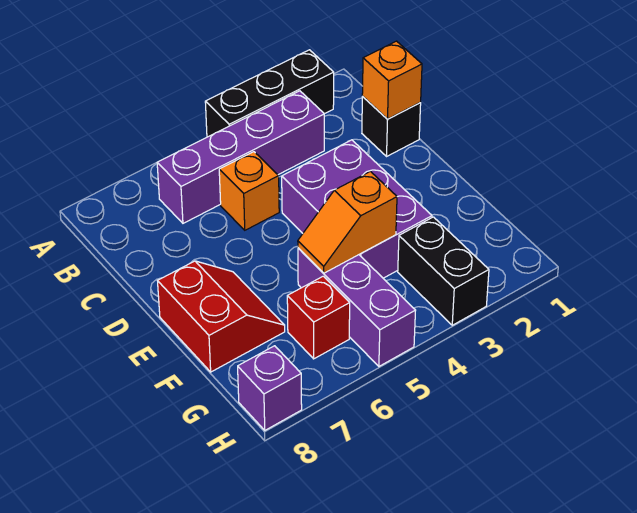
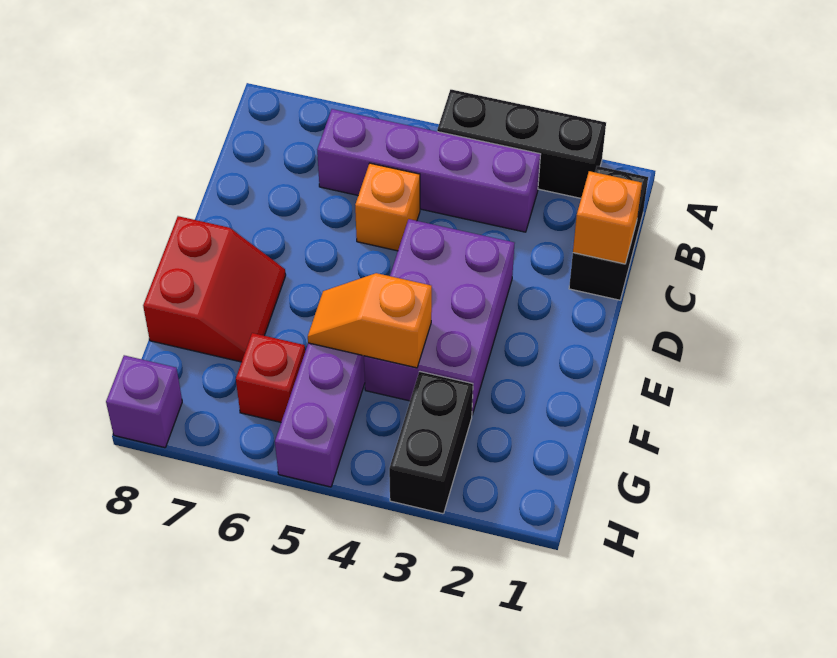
black brick C1 level 1 -> black brick B1:C1 level 1

